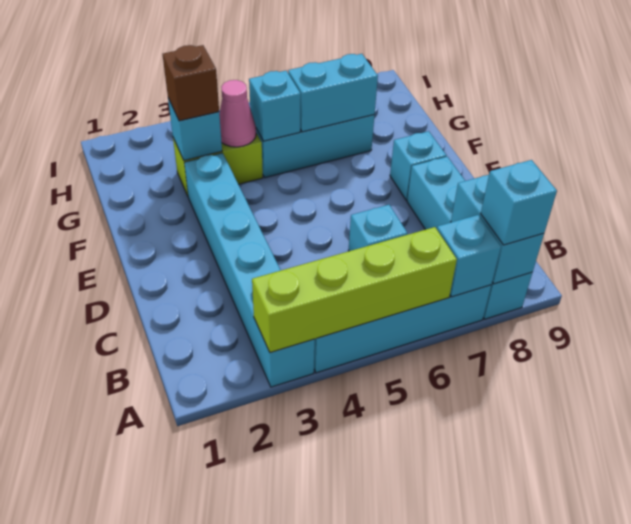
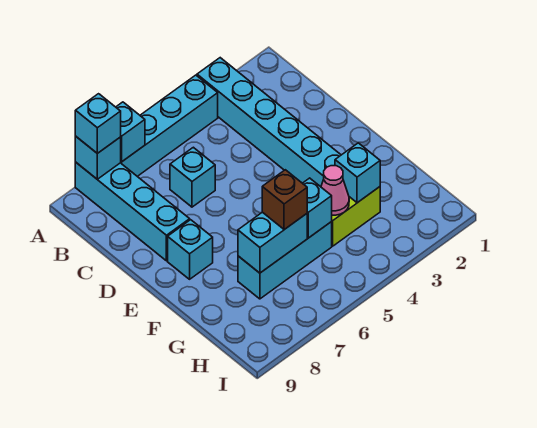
lime brick A3:A6 level 2 -> none
cyan brick A8:B8 level 2 -> cyan brick A8 level 2
brown brick G3 level 3 -> brown brick G6 level 3

